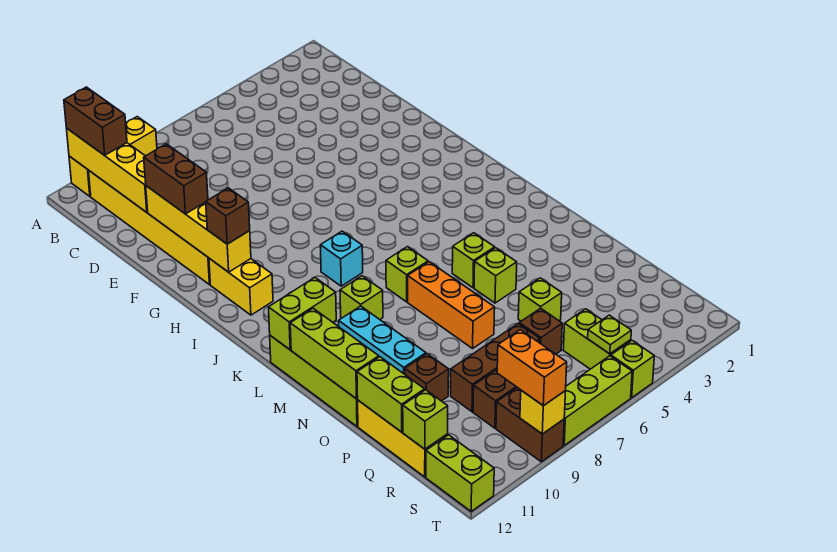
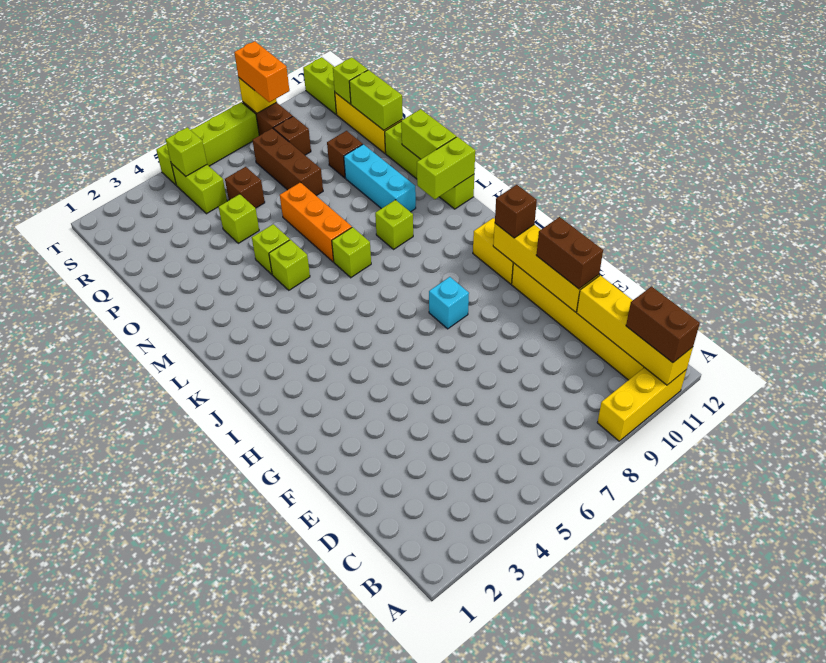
cyan brick J8 level 1 -> cyan brick H8 level 1
lime brick M12:O12 level 2 -> lime brick M12:N12 level 2
brown brick Q7:Q9 level 1 -> brown brick P8:R8 level 1
lime plate S5 level 2 -> lime brick S5 level 2

